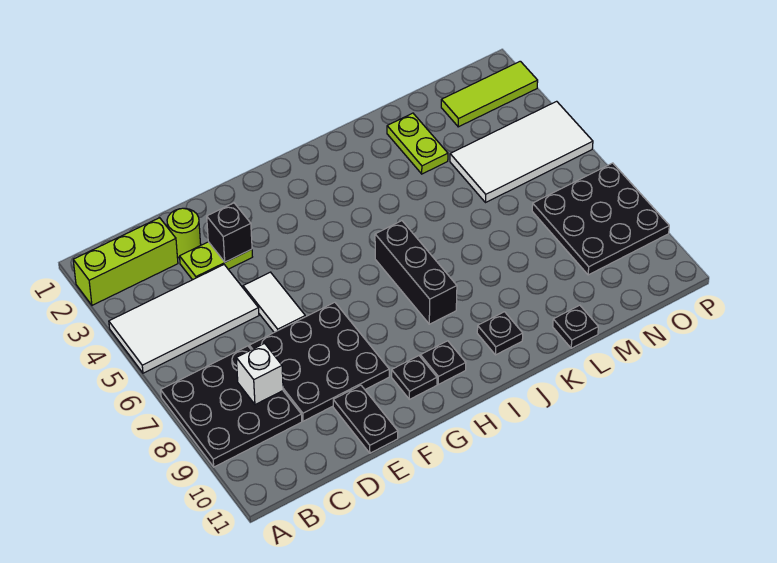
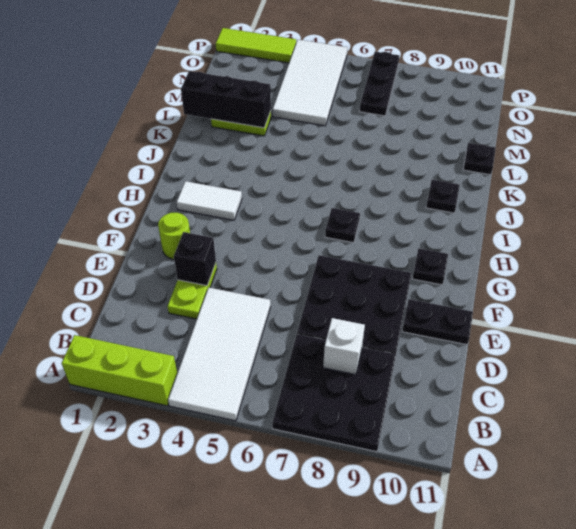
lime brick A2:C2 level 1 -> lime brick A1:A3 level 1
lime round brick D2 level 1 -> lime round brick F2 level 1
white tile E5:E6 level 1 -> white tile H2:H3 level 1
black plate H10 level 1 -> black plate H7 level 1
black brick I6:I8 level 1 -> black brick L1:L3 level 2
lime tile N2:P2 level 1 -> lime tile P1:P3 level 1
black plate N7:P9 level 1 -> black plate N7:P7 level 1

